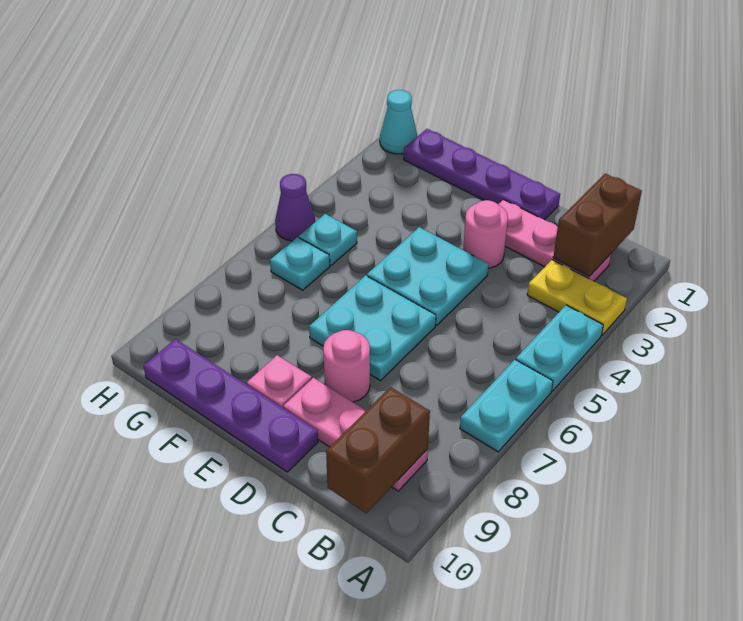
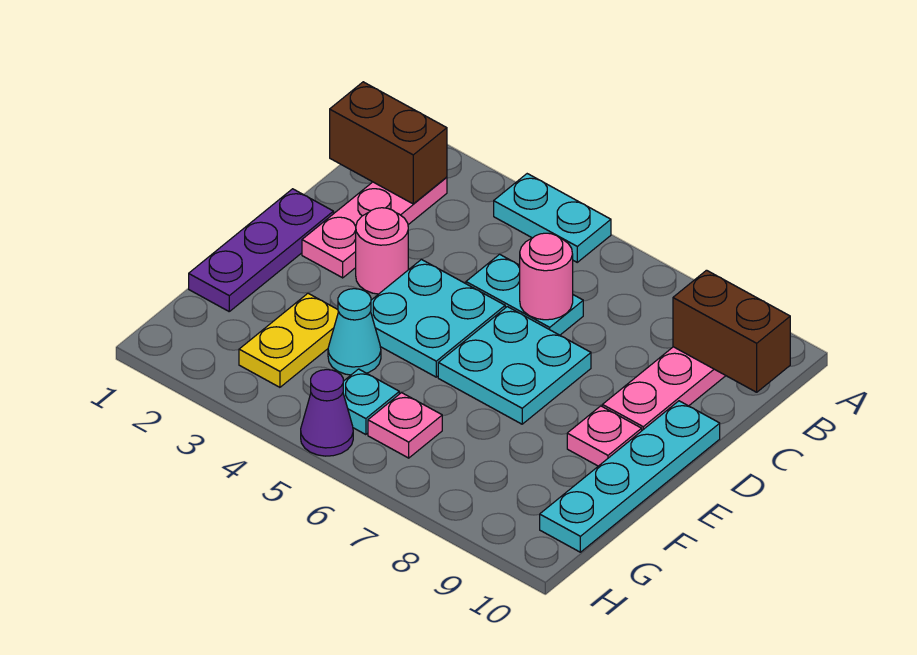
yellow plate A3:B3 level 1 -> yellow plate F3:G3 level 1
cyan plate A6:A7 level 1 -> cyan plate C5:C6 level 1
purple plate D1:G1 level 1 -> purple plate D1:F1 level 1
pink round brick D8 level 1 -> pink round brick C6 level 2
purple plate D10:G10 level 1 -> cyan plate D10:G10 level 1
cyan plate G6 level 1 -> pink plate G6 level 1
cyan cone H1 level 1 -> cyan cone F4 level 1

